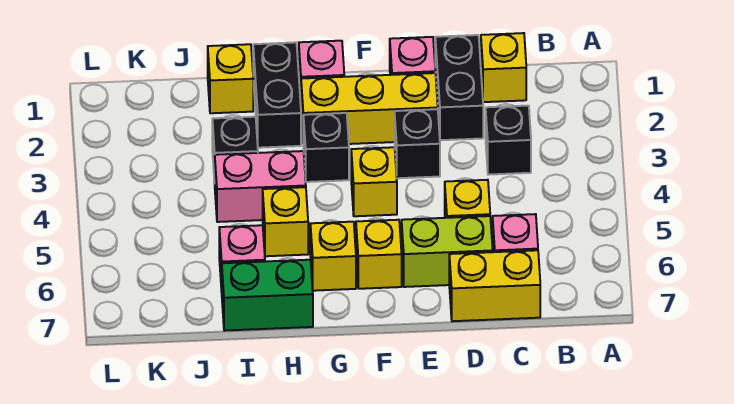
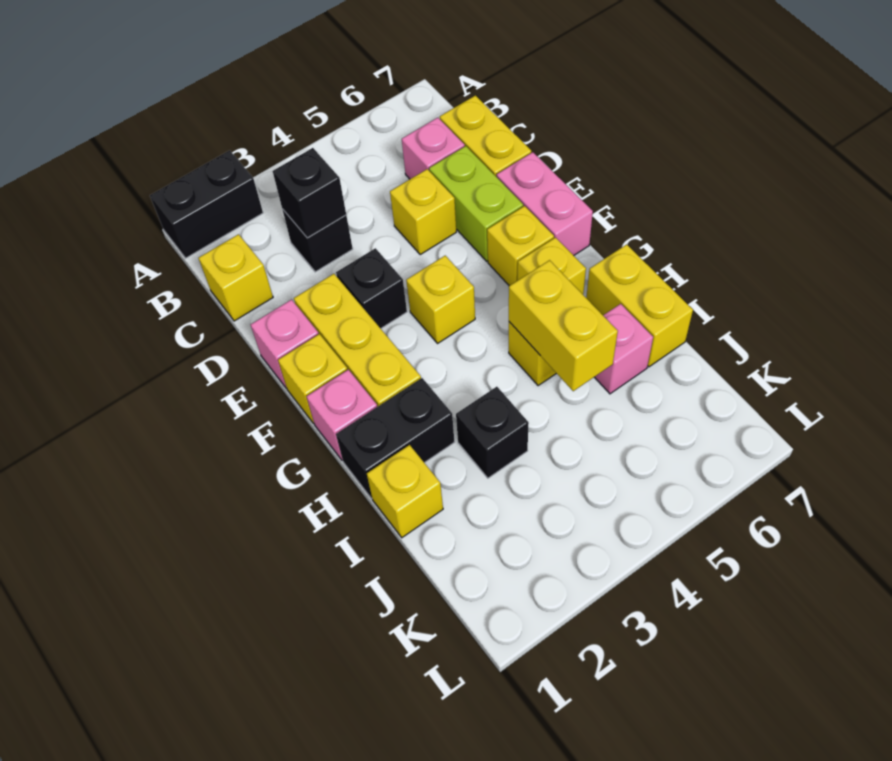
black brick D1:D2 level 1 -> black brick A1:A2 level 1
none -> yellow brick F1 level 1
black brick G3 level 1 -> black brick C3 level 2
pink brick H4:I4 level 1 -> pink brick E7:F7 level 1
none -> yellow brick H5:I5 level 2
green brick H7:I7 level 1 -> yellow brick H7:I7 level 1

